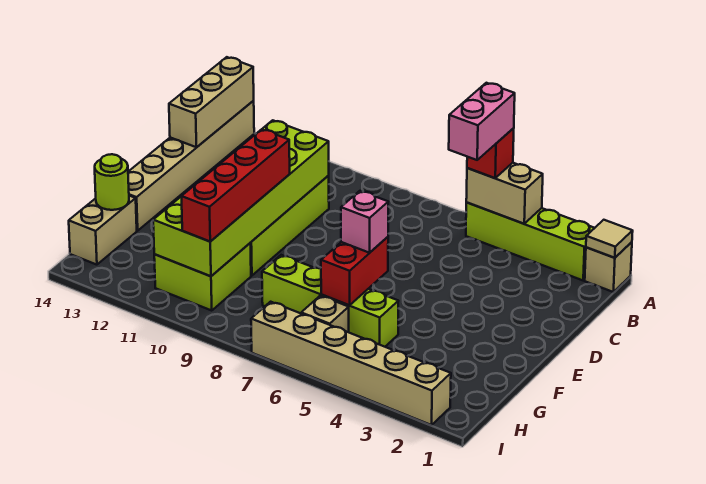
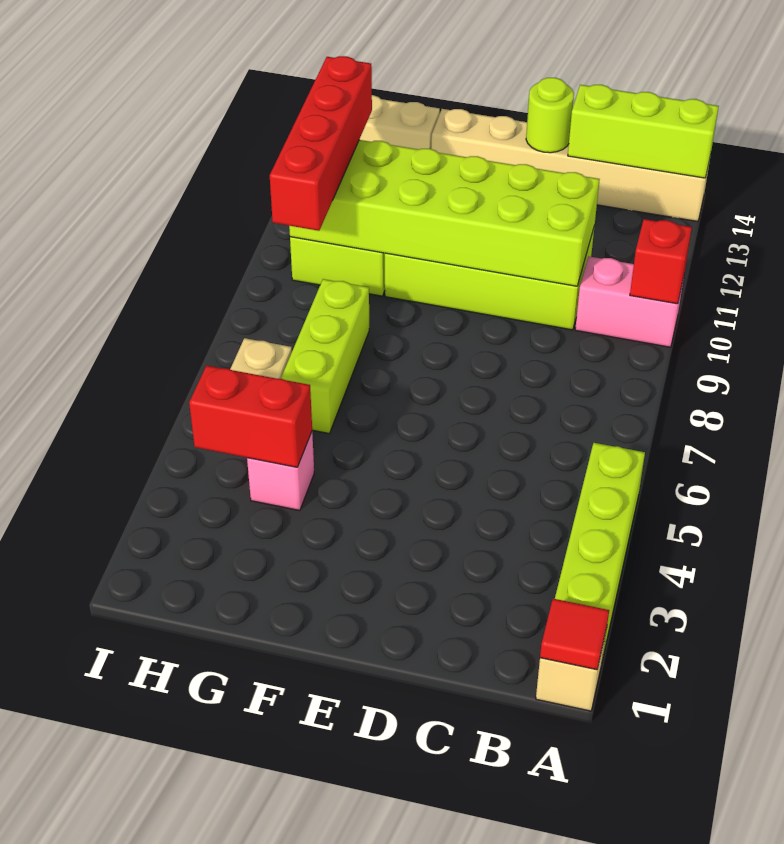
tan tile A1 level 2 -> red tile A1 level 2
tan brick A4:A5 level 2 -> none
red brick A5 level 3 -> red brick A10 level 2
pink brick A5:B5 level 4 -> pink brick A10:B10 level 1
tan brick A14:C14 level 2 -> lime brick A14:C14 level 2
red brick E10:H10 level 3 -> red brick H9:H12 level 3
red brick F6:G6 level 2 -> red brick G4:H4 level 2
pink brick F6 level 3 -> pink brick G4 level 1
lime brick G5:G8 level 1 -> lime brick G6:G8 level 1
lime round brick G14 level 2 -> lime round brick D14 level 2
tan brick I2:I7 level 1 -> none

